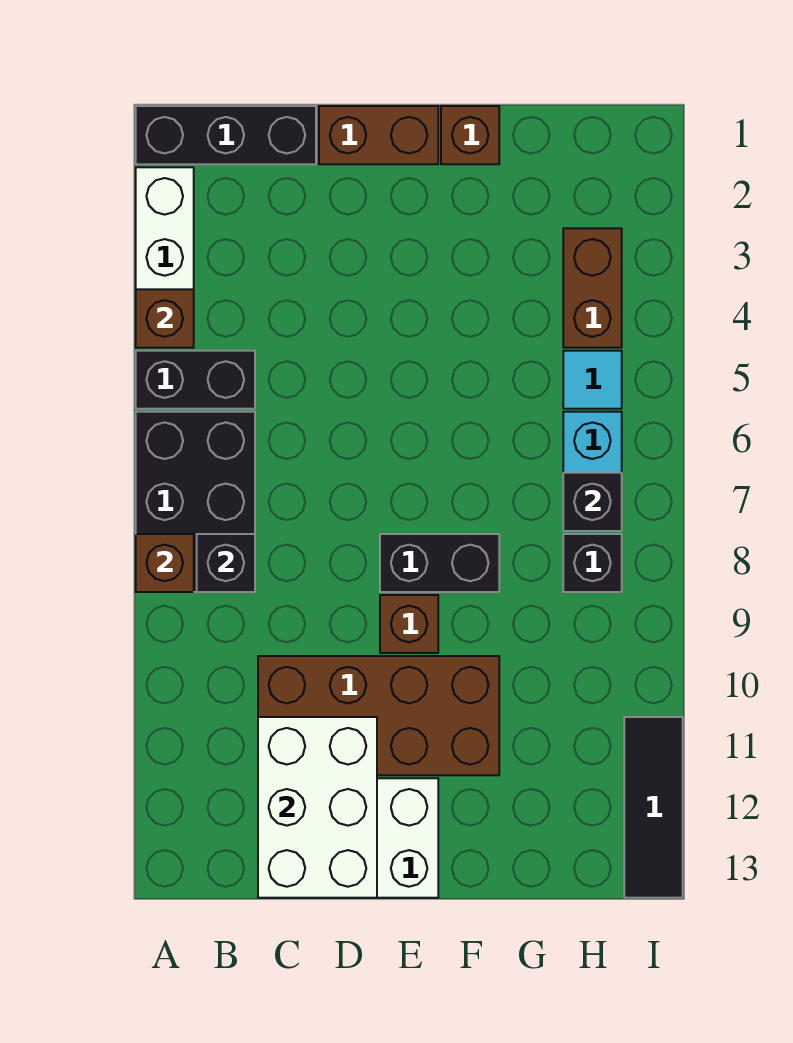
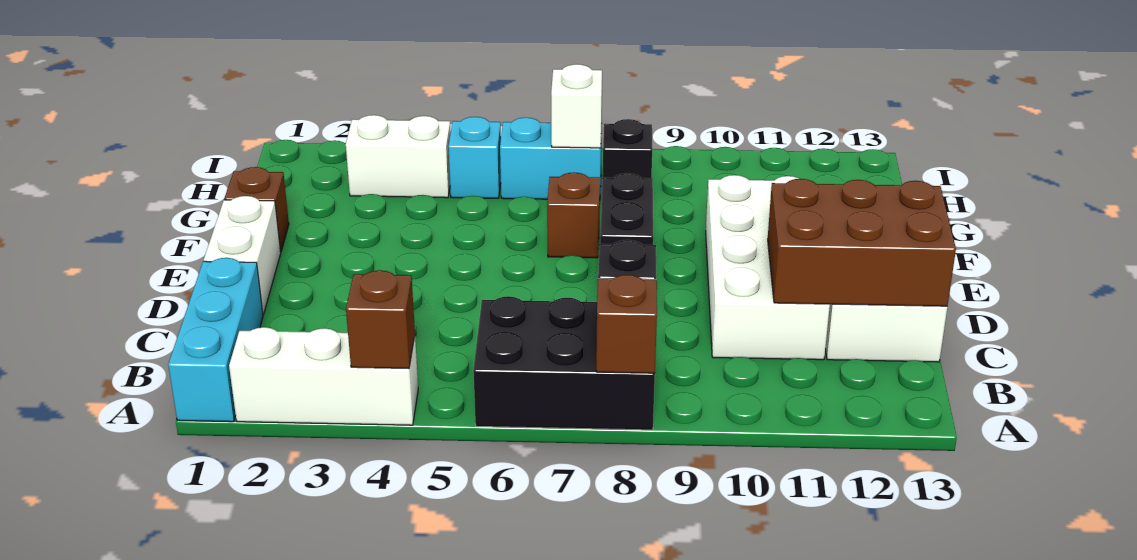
black brick A1:C1 level 1 -> cyan brick A1:C1 level 1
black brick A5:B5 level 1 -> none
brown brick C10:F11 level 1 -> white brick C10:F11 level 1
white brick C11:D13 level 2 -> brown brick C11:D13 level 2
brown brick D1:E1 level 1 -> white brick D1:E1 level 1
brown brick E9 level 1 -> brown brick F7 level 1
brown brick H3:H4 level 1 -> white brick H3:H4 level 1
cyan tile H5 level 1 -> cyan brick H5 level 1
black brick H7 level 2 -> white brick H7 level 2
black tile I11:I13 level 1 -> none

